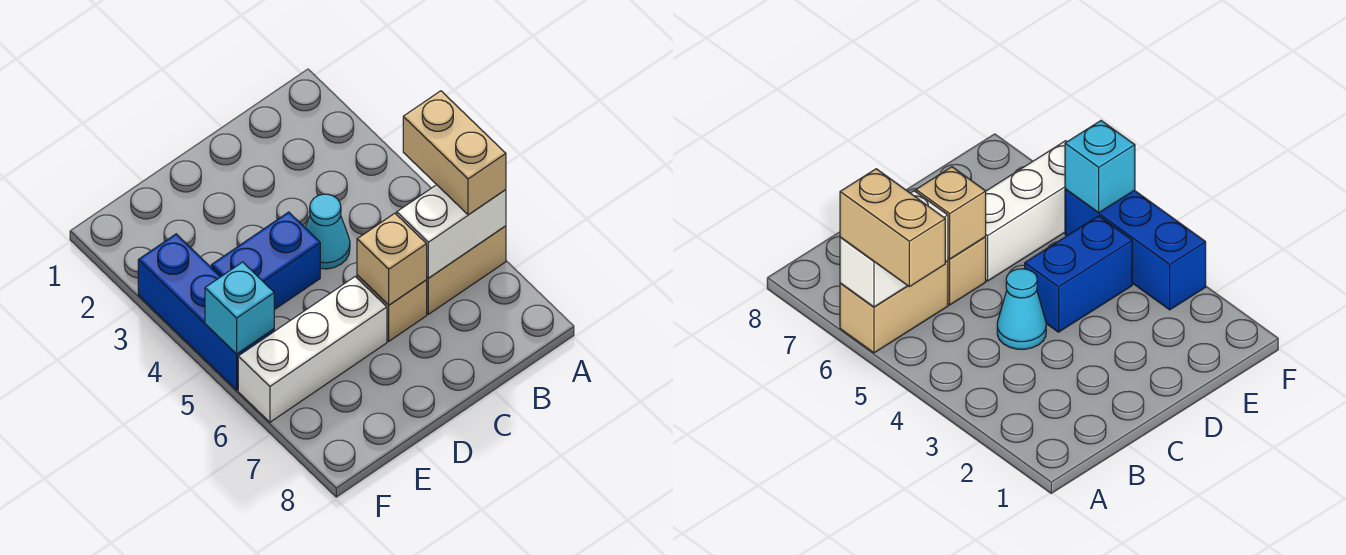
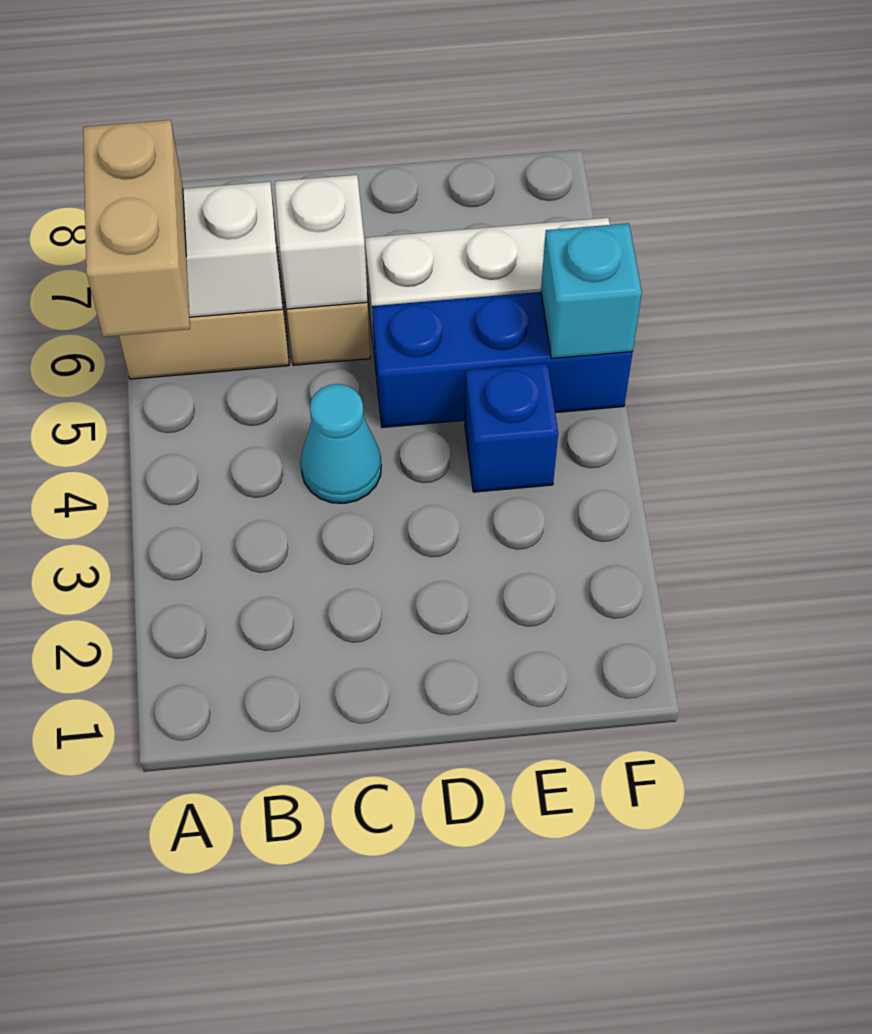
tan brick C6 level 2 -> white brick C6 level 2
blue brick D4:E4 level 1 -> blue brick E4 level 1
blue brick F3:F5 level 1 -> blue brick D5:F5 level 1

